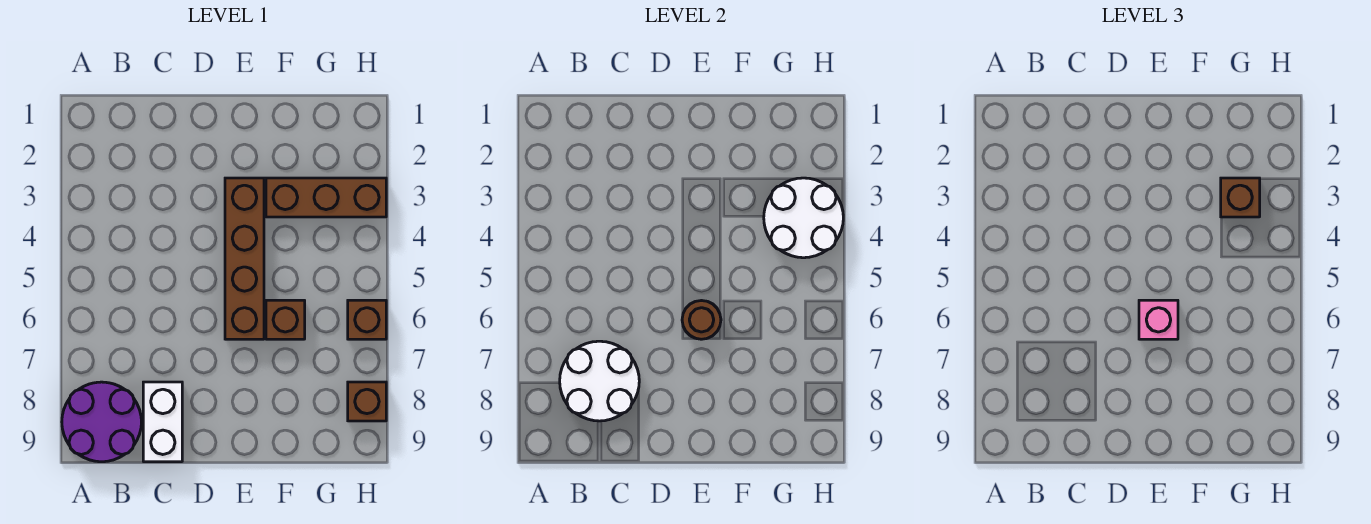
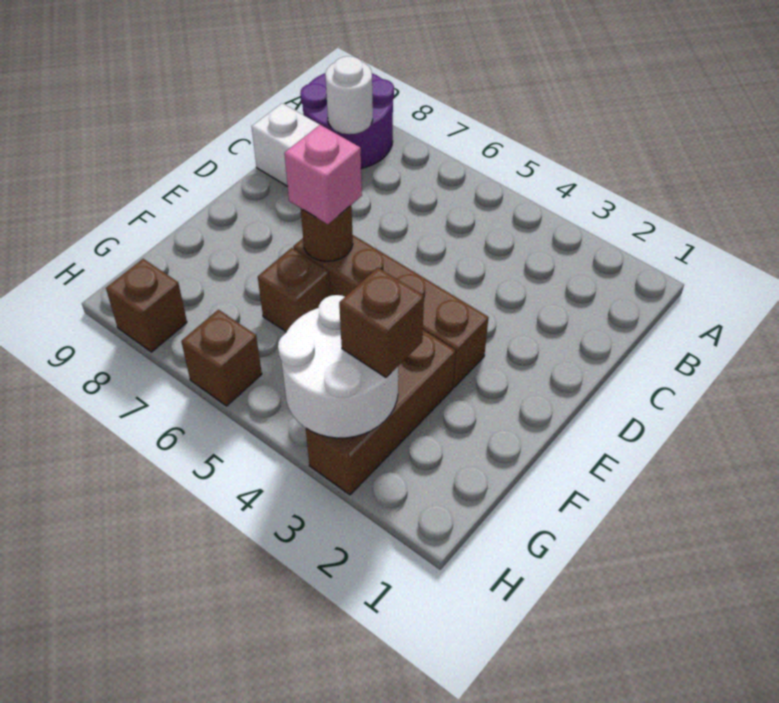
white round brick B7:C8 level 2 -> white round brick B8 level 2

